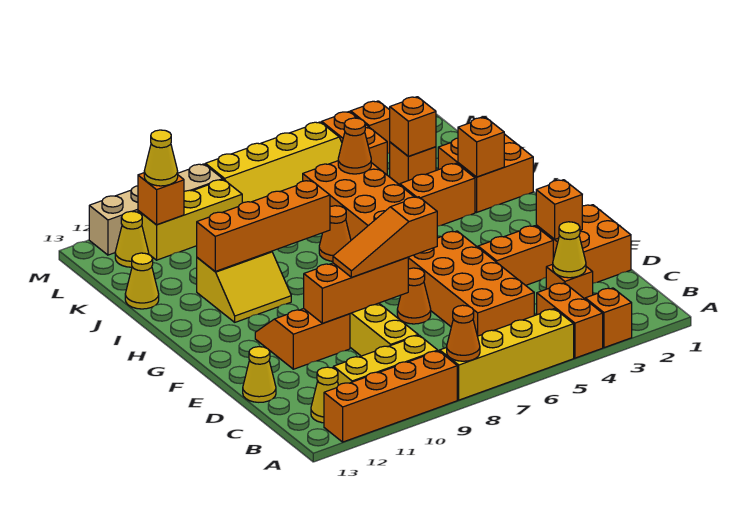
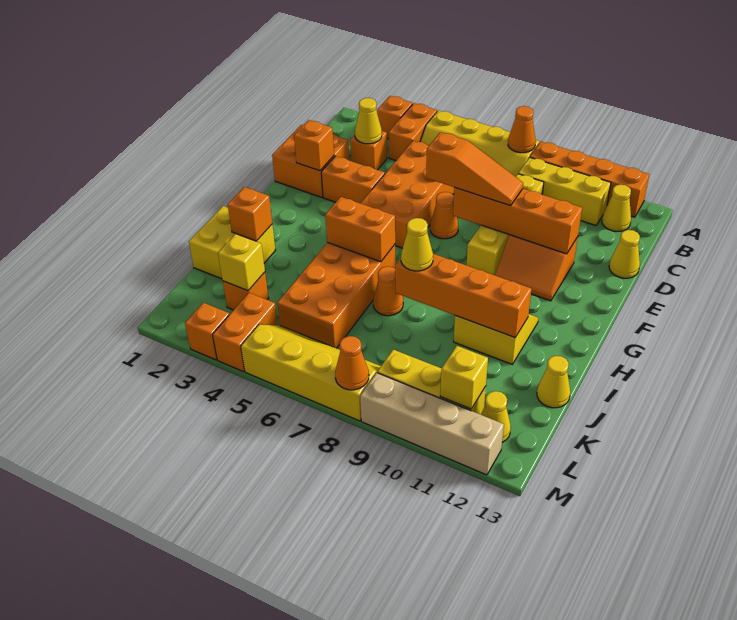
orange brick E8:E10 level 2 -> orange brick E8:E11 level 2
orange brick I1:J2 level 1 -> yellow brick I1:J2 level 1
orange brick I3:I4 level 1 -> orange brick H5:H6 level 2
orange brick K3 level 2 -> yellow brick K3 level 2
orange cone K5 level 2 -> orange cone M8 level 2
orange brick L11 level 2 -> yellow brick L11 level 2
yellow cone L11 level 3 -> yellow cone I8 level 3

